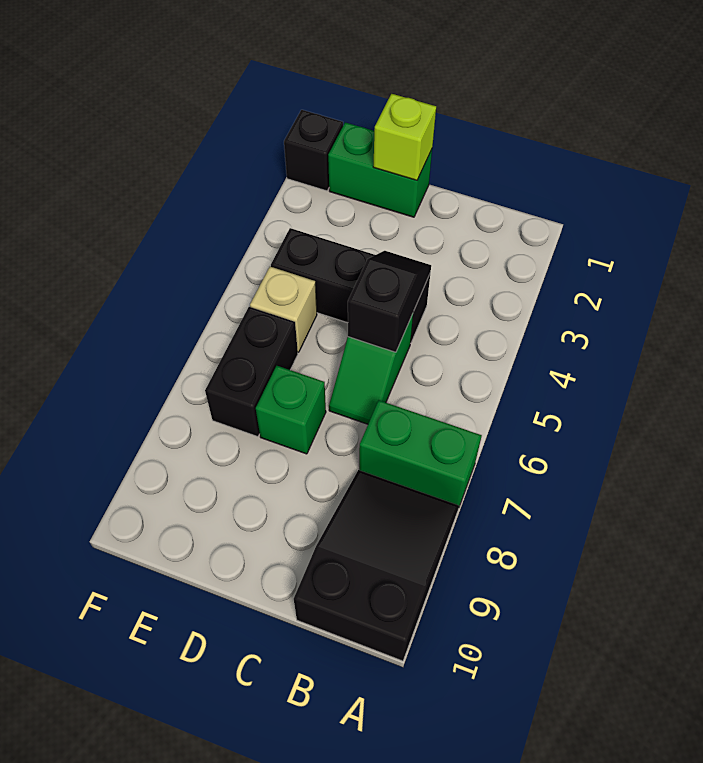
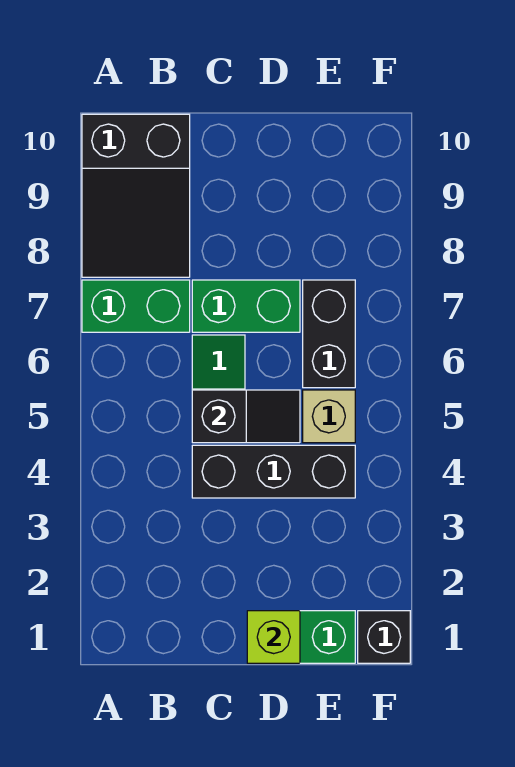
black slope C4:C5 level 2 top 5 -> black slope C5:D5 level 2 top C
green brick D7 level 1 -> green brick C7:D7 level 1

